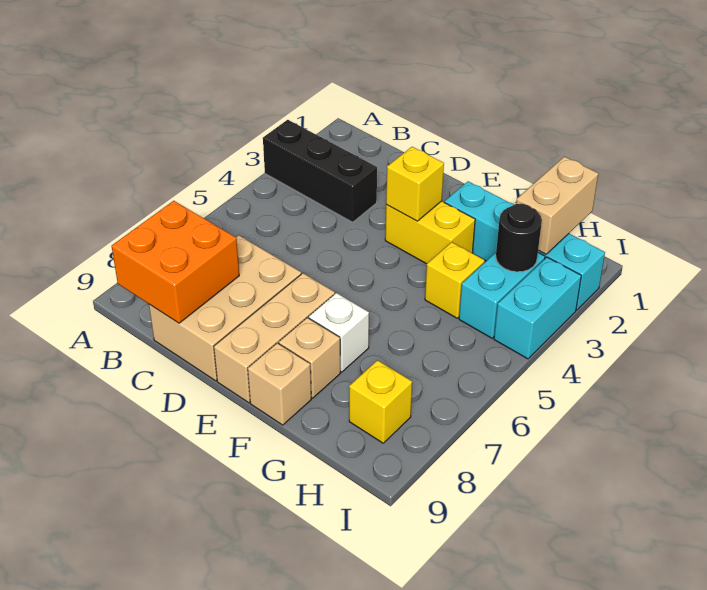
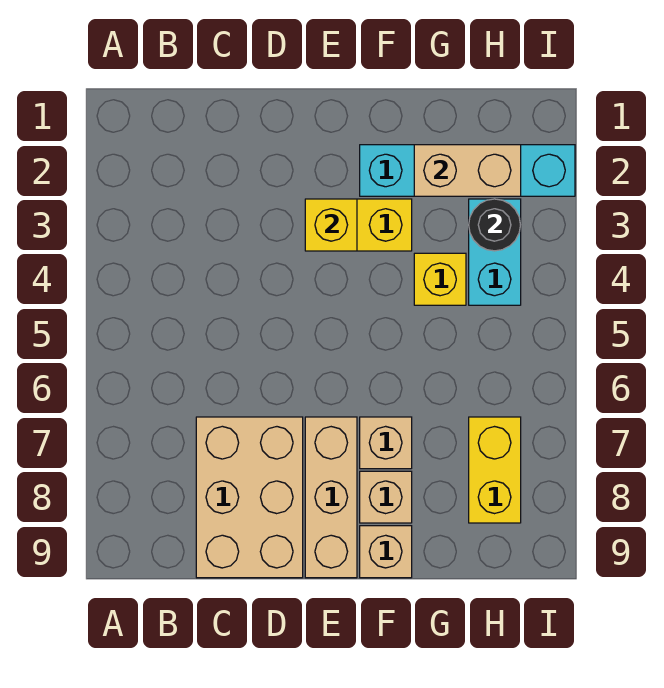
black brick A3:C3 level 1 -> none
orange brick B8:C9 level 2 -> none
white brick F7 level 1 -> tan brick F7 level 1
tan brick H1:H2 level 2 -> tan brick G2:H2 level 2
yellow brick H8 level 1 -> yellow brick H7:H8 level 1
cyan brick I3:I4 level 1 -> none

